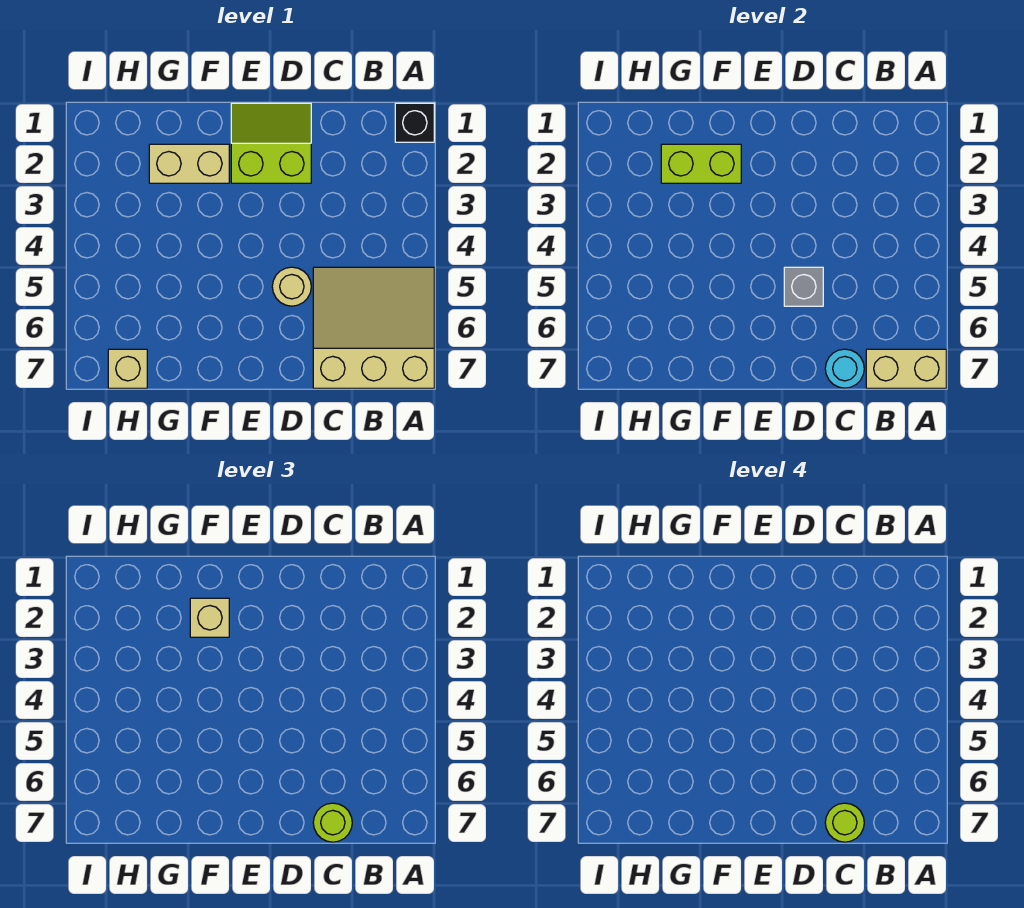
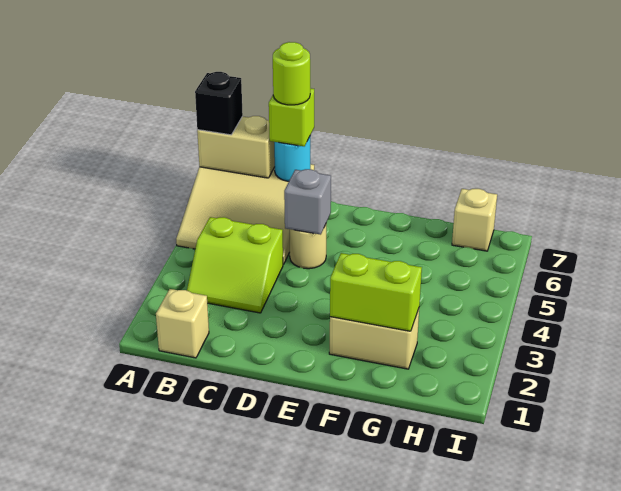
black brick A1 level 1 -> black brick A7 level 3
lime round brick C7 level 3 -> lime brick C7 level 3
lime slope D1:E2 level 1 top 2 -> lime slope B3:C4 level 1 top 4
tan brick F2 level 3 -> tan brick B1 level 1

